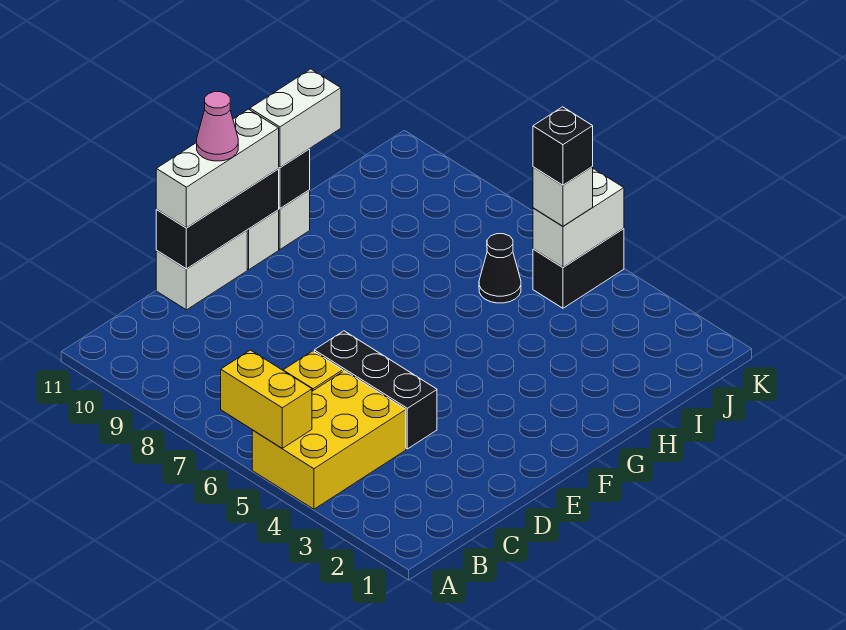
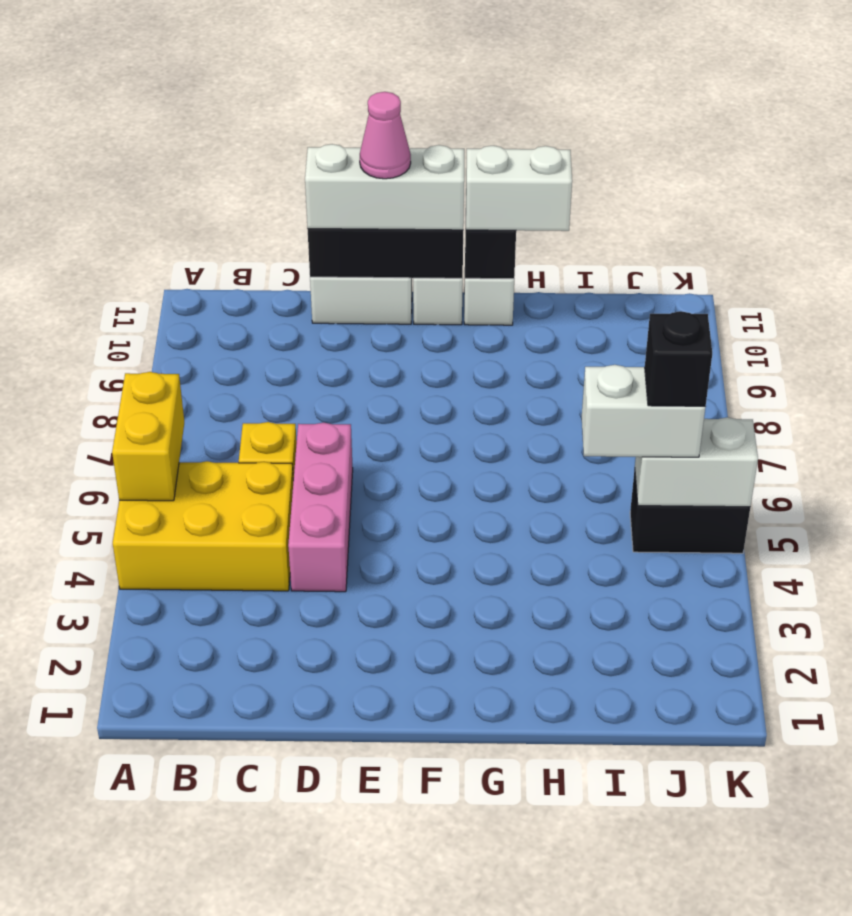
black brick D4:D6 level 1 -> pink brick D4:D6 level 1
black cone I6 level 1 -> none
white brick J5 level 3 -> white brick I5:J5 level 3

